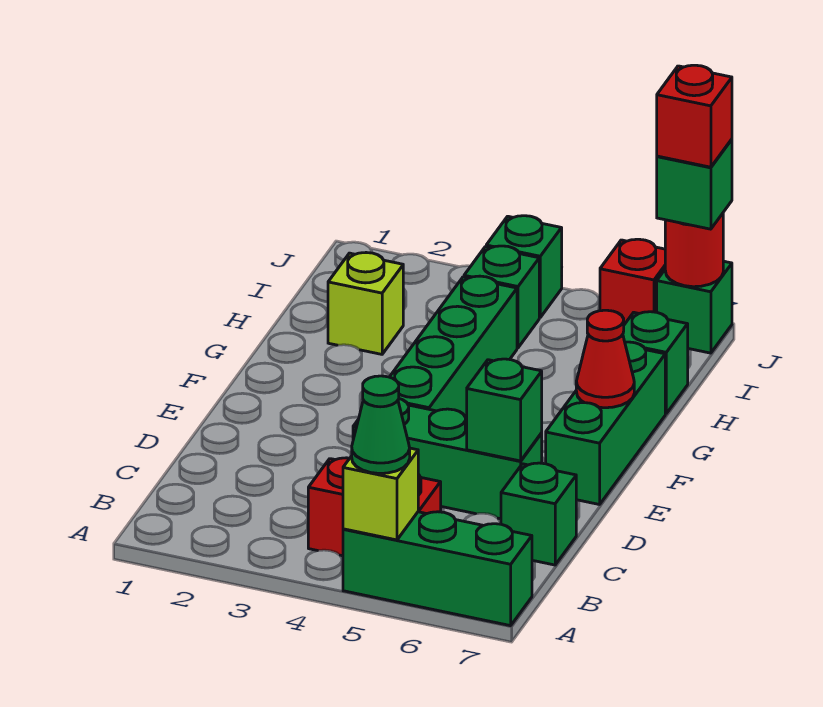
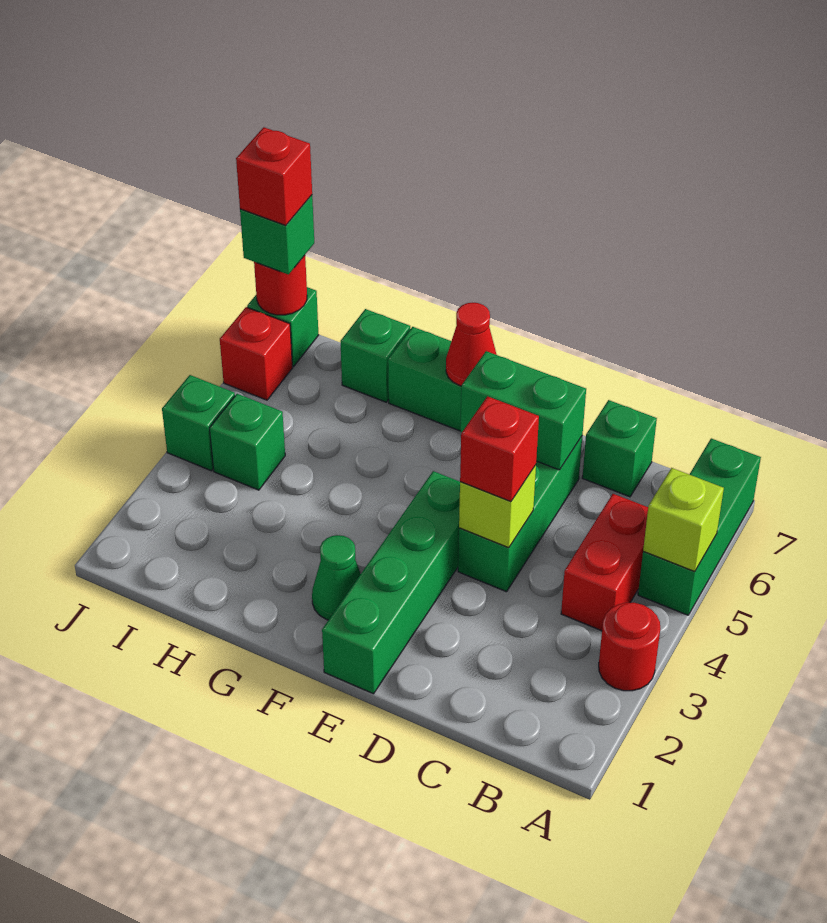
none -> red round brick A3 level 1
green cone A5 level 3 -> green cone F2 level 1
none -> red brick D4 level 3
green brick D6 level 2 -> green brick D6:E6 level 2
green brick E4:H4 level 1 -> green brick E1:E4 level 1
lime brick H2 level 1 -> lime brick D4 level 2

